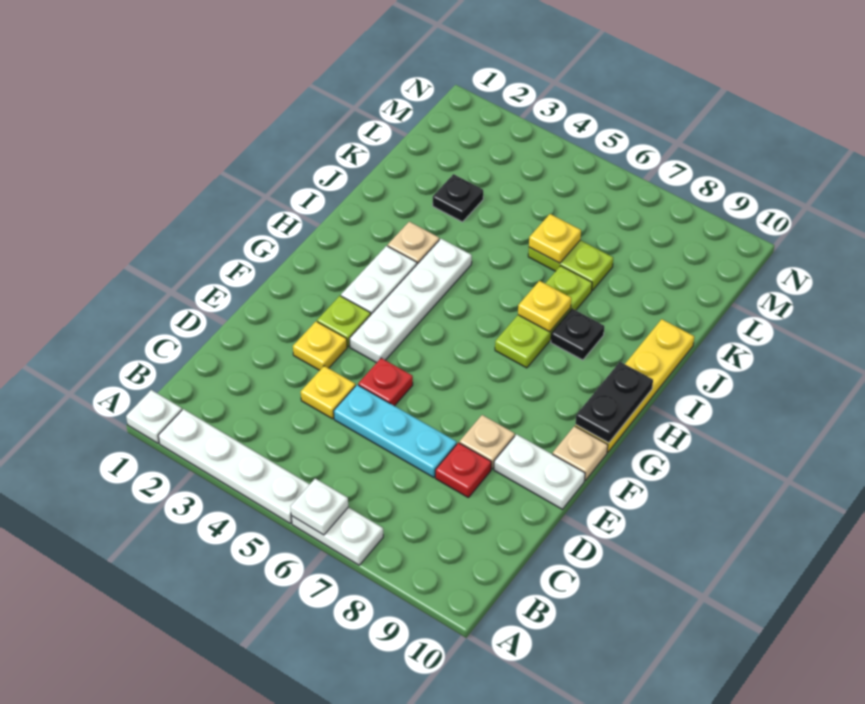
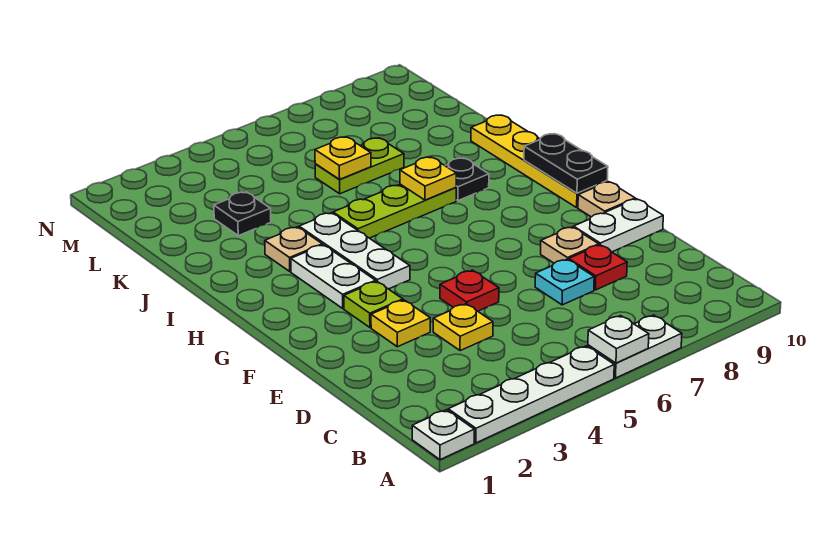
cyan plate D5:D7 level 1 -> cyan plate D7 level 1
white plate F4:I4 level 1 -> white plate G4:I4 level 1
lime plate H7:J7 level 1 -> lime plate I5:I7 level 1

